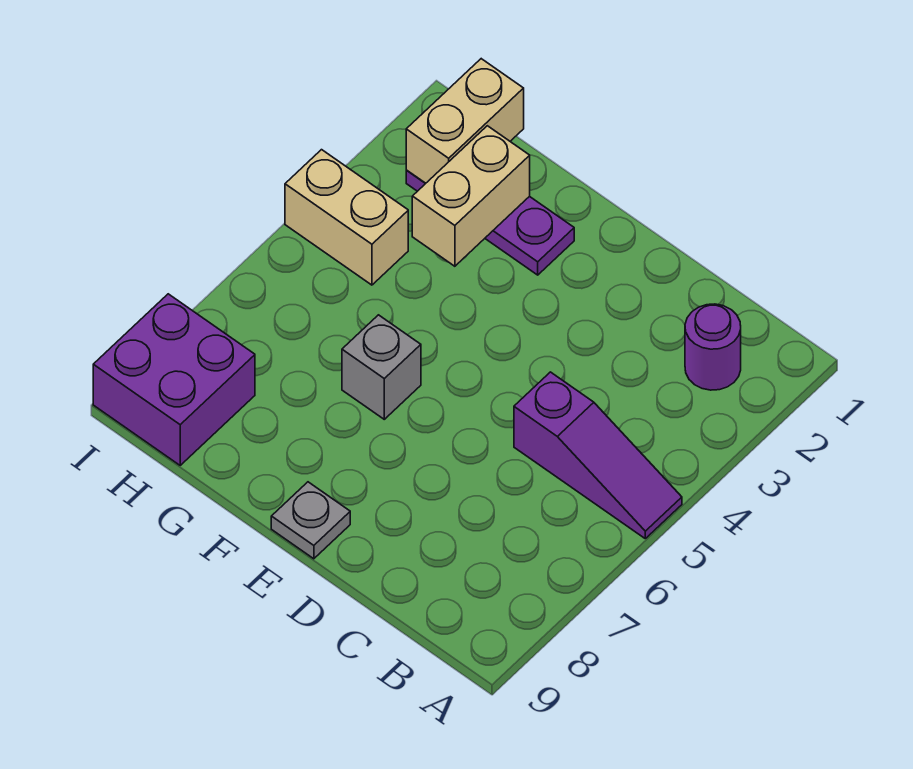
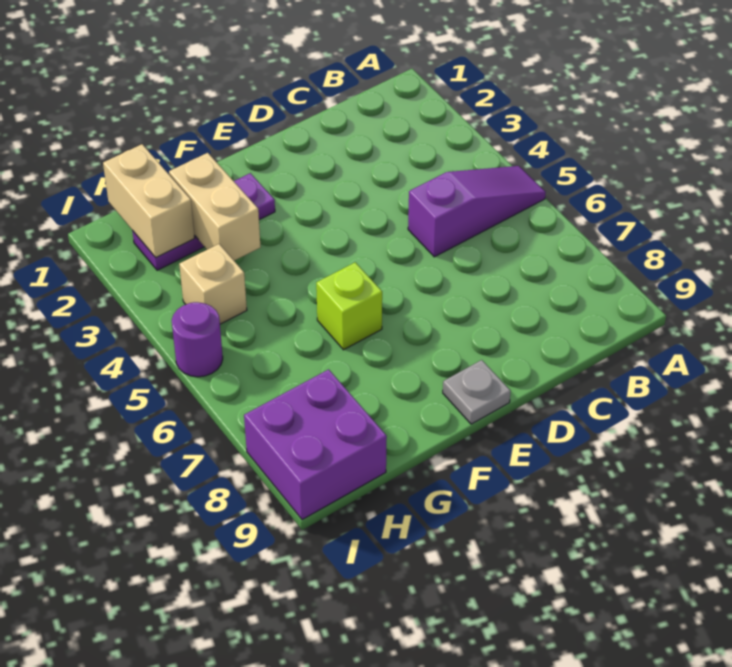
purple round brick B2 level 1 -> purple round brick I5 level 1
grey brick F6 level 1 -> lime brick F6 level 1
tan brick H4:I4 level 1 -> tan brick H4 level 1

